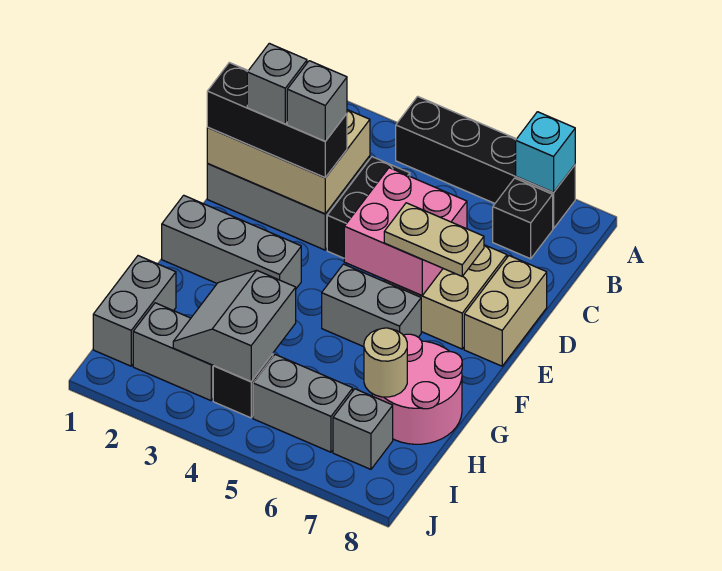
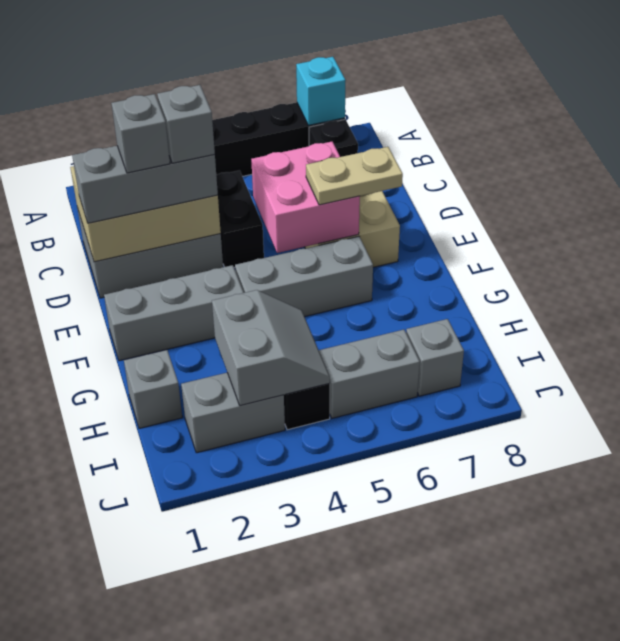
black brick D1:D3 level 3 -> grey brick D1:D3 level 3
tan brick D8:E8 level 1 -> none
grey brick F5:F6 level 1 -> grey brick F4:F6 level 1
pink round brick G7:H8 level 1 -> none
grey brick H1:I1 level 1 -> grey brick H1 level 1
grey slope H3:I4 level 2 top 4 -> grey slope H3:I4 level 2 top 3
tan round brick H7 level 2 -> none

